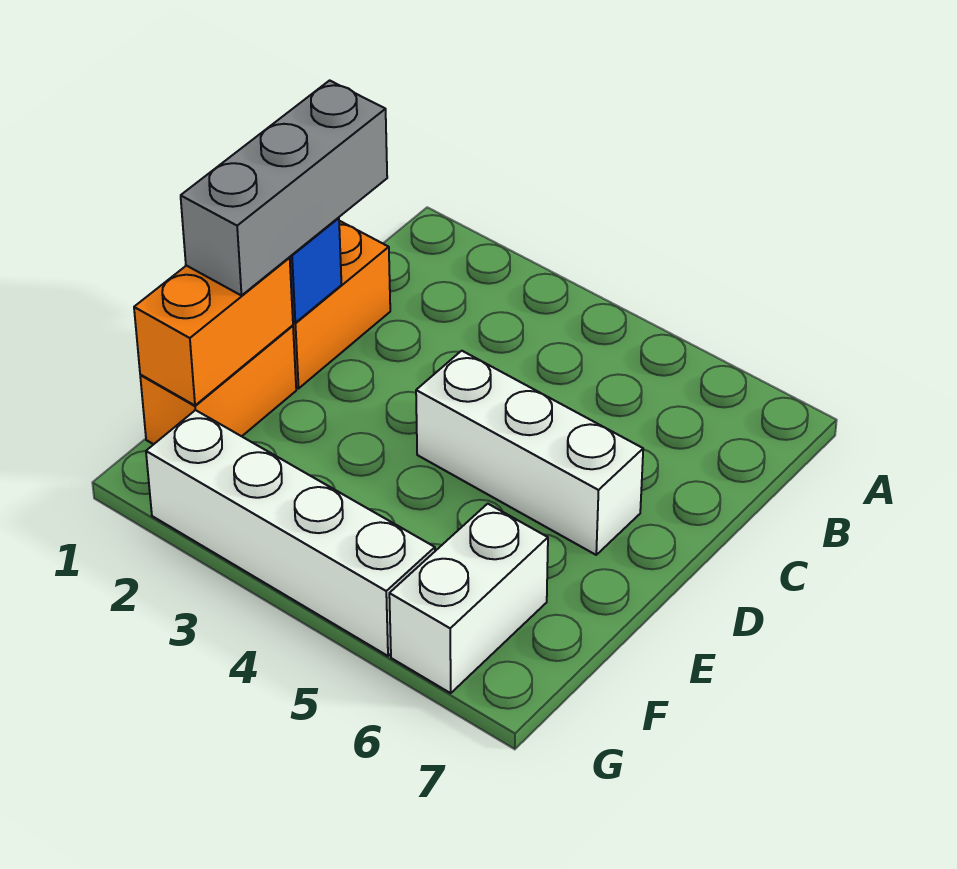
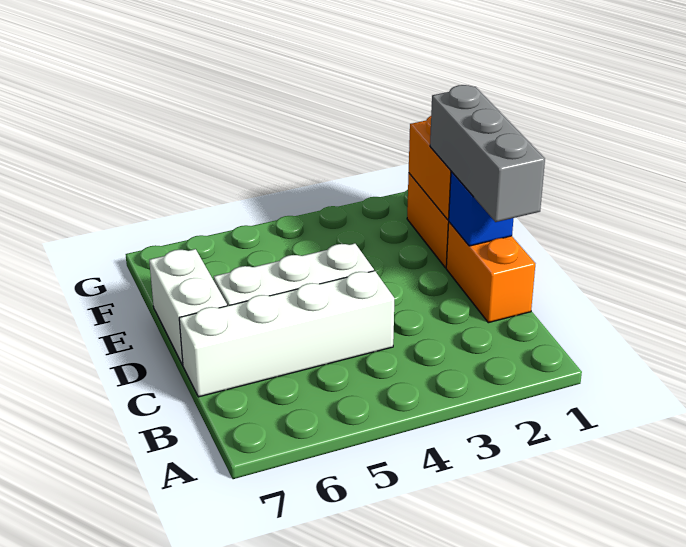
white brick F6:G6 level 1 -> white brick D7:E7 level 1
white brick G2:G5 level 1 -> white brick C4:C7 level 1

